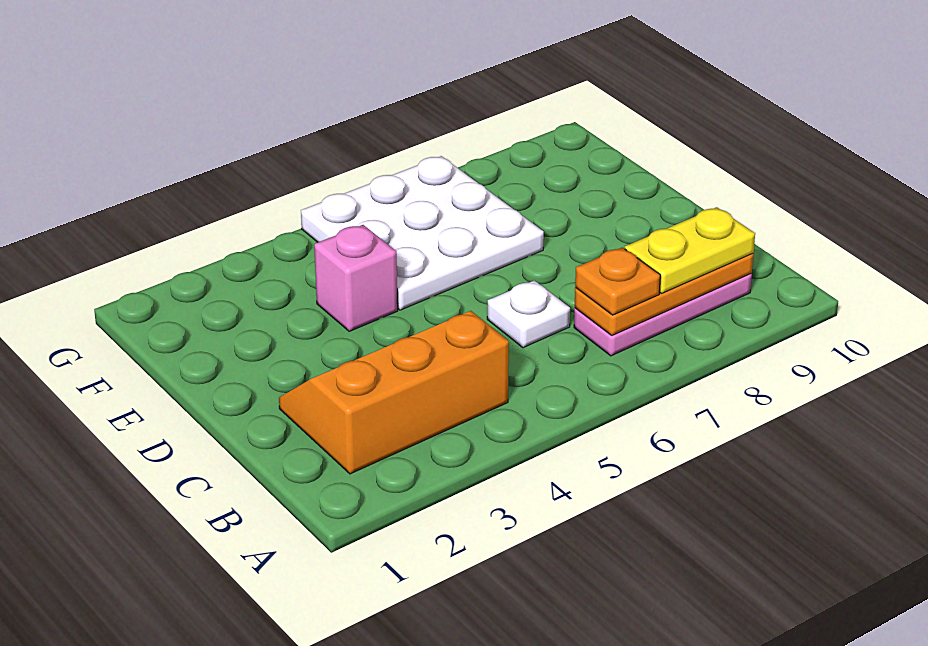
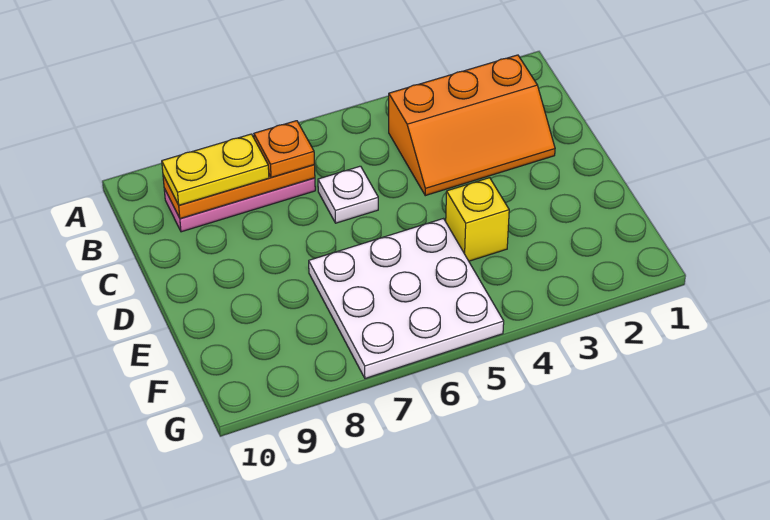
pink brick E4 level 1 -> yellow brick E4 level 1

